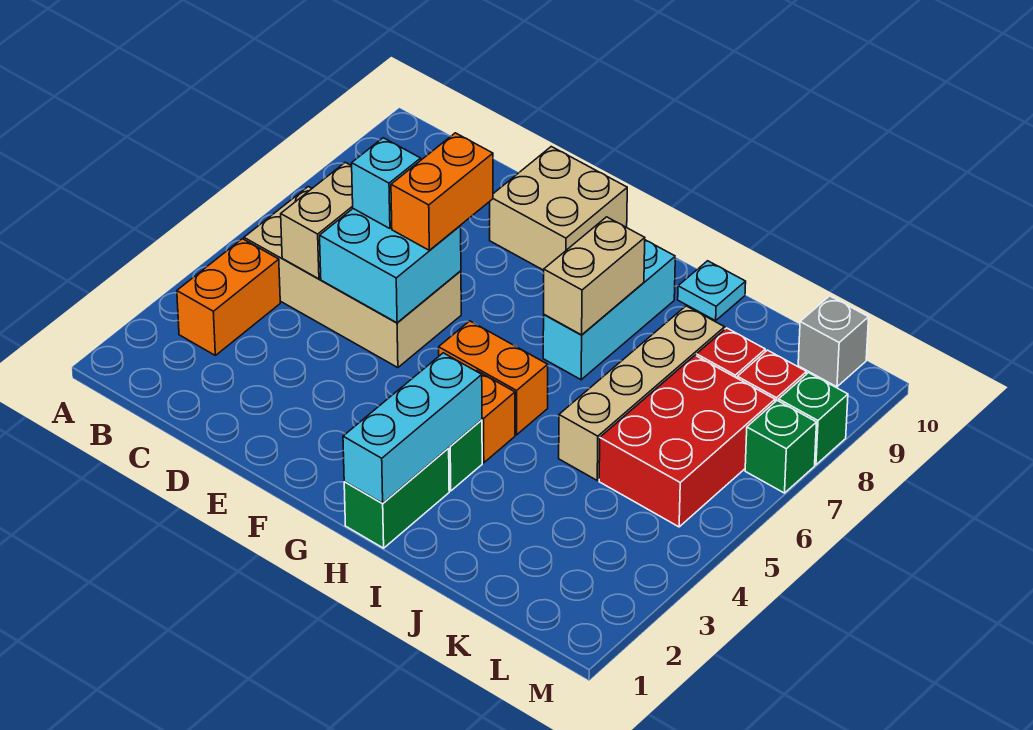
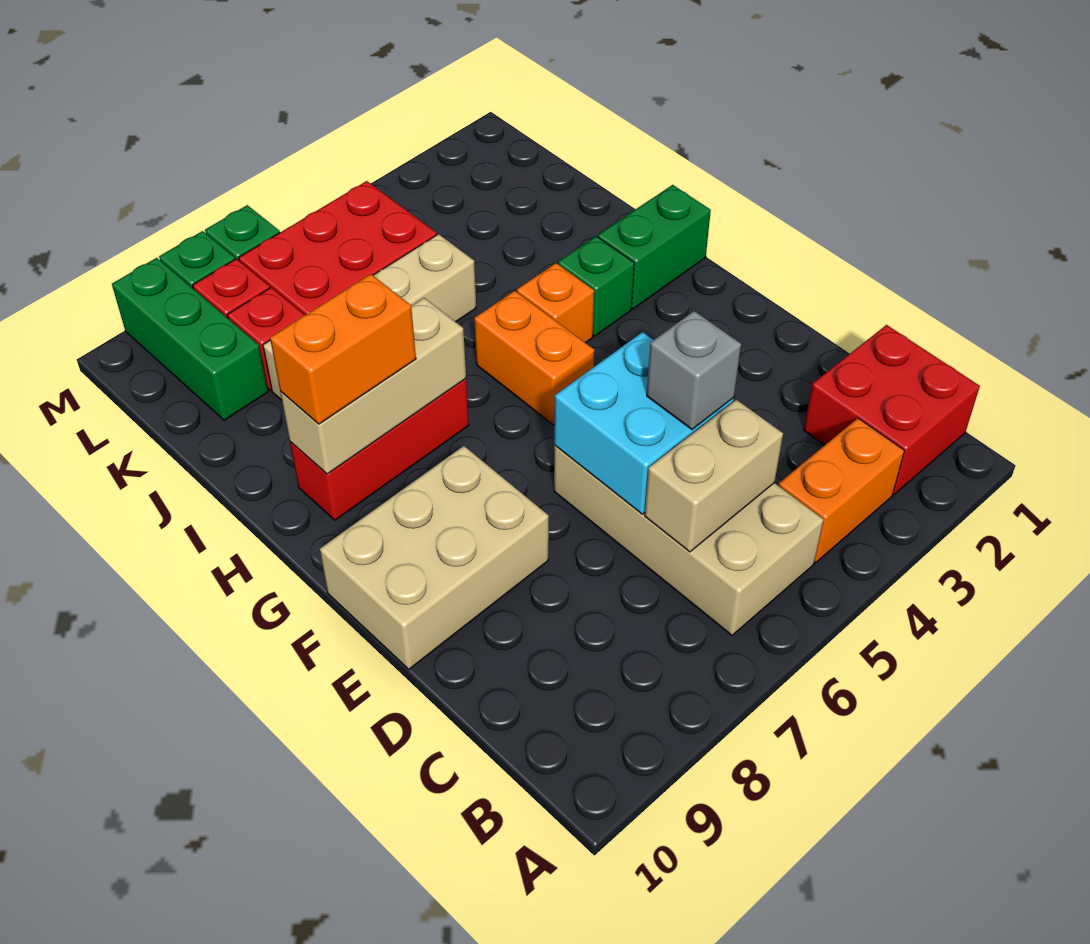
none -> red brick B1:C2 level 1
cyan brick D6 level 3 -> none
orange brick E6:E7 level 3 -> orange brick H8:H9 level 3
tan brick E9:F10 level 1 -> tan brick E8:F10 level 1
cyan brick H1:H3 level 2 -> none
cyan brick H7:H9 level 1 -> red brick H7:H9 level 1
tan brick H7:H8 level 2 -> tan brick H7:H9 level 2
cyan plate I10 level 1 -> none
none -> green brick K9:M9 level 1
grey brick L10 level 1 -> grey brick D5 level 3

